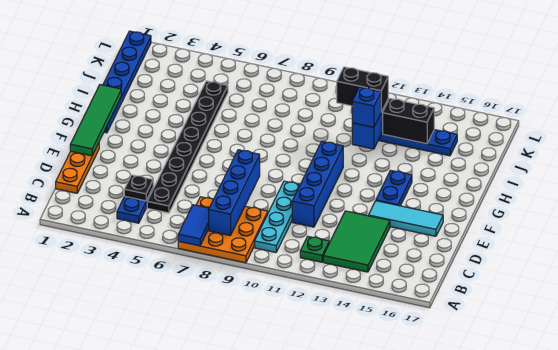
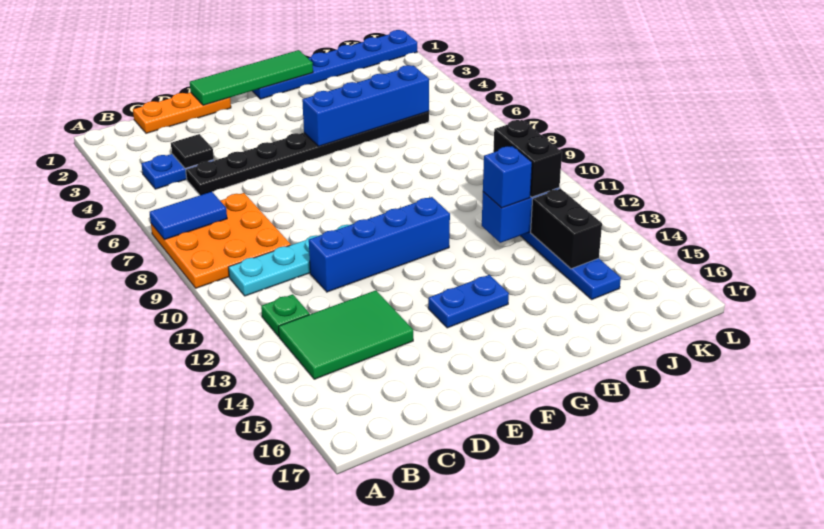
blue brick B8:E8 level 2 -> blue brick G5:J5 level 2
black plate C4 level 2 -> black tile C4 level 2
cyan tile E14:E16 level 1 -> none

